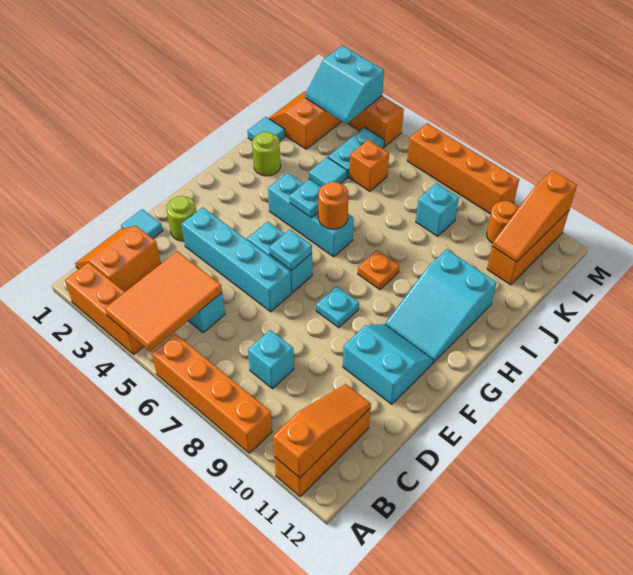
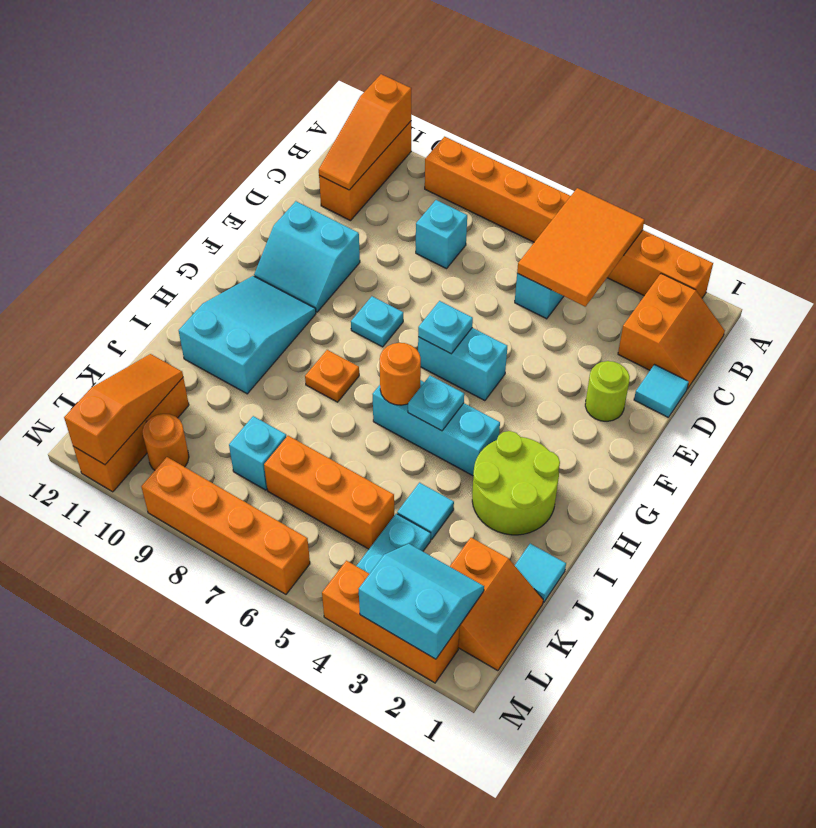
cyan brick E3:E6 level 1 -> none
lime round brick I2 level 1 -> lime round brick H2:I3 level 1
orange brick K5 level 1 -> orange brick K5:K7 level 1

